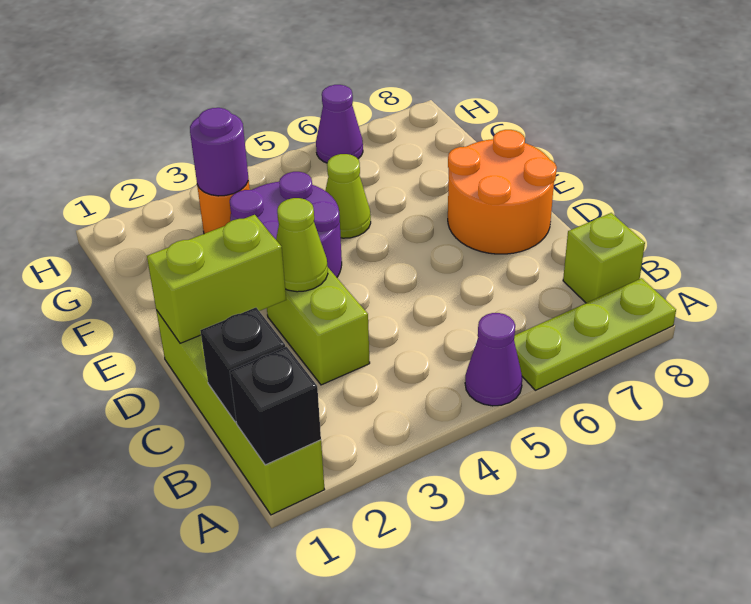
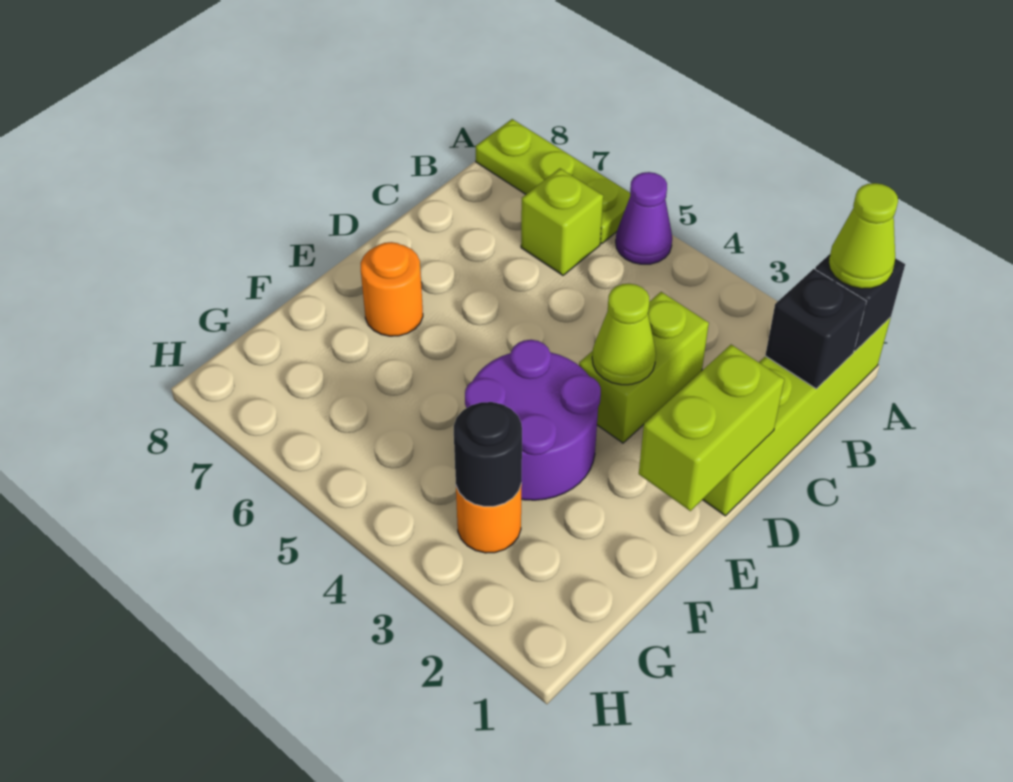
lime brick B8 level 1 -> lime brick B6 level 1
lime brick D1:D2 level 2 -> lime brick D1:E1 level 2
orange round brick D7:E8 level 1 -> orange round brick E7 level 1
lime cone F5 level 1 -> lime cone A1 level 3
purple round brick G3 level 2 -> black round brick G3 level 2
purple cone H6 level 1 -> none

